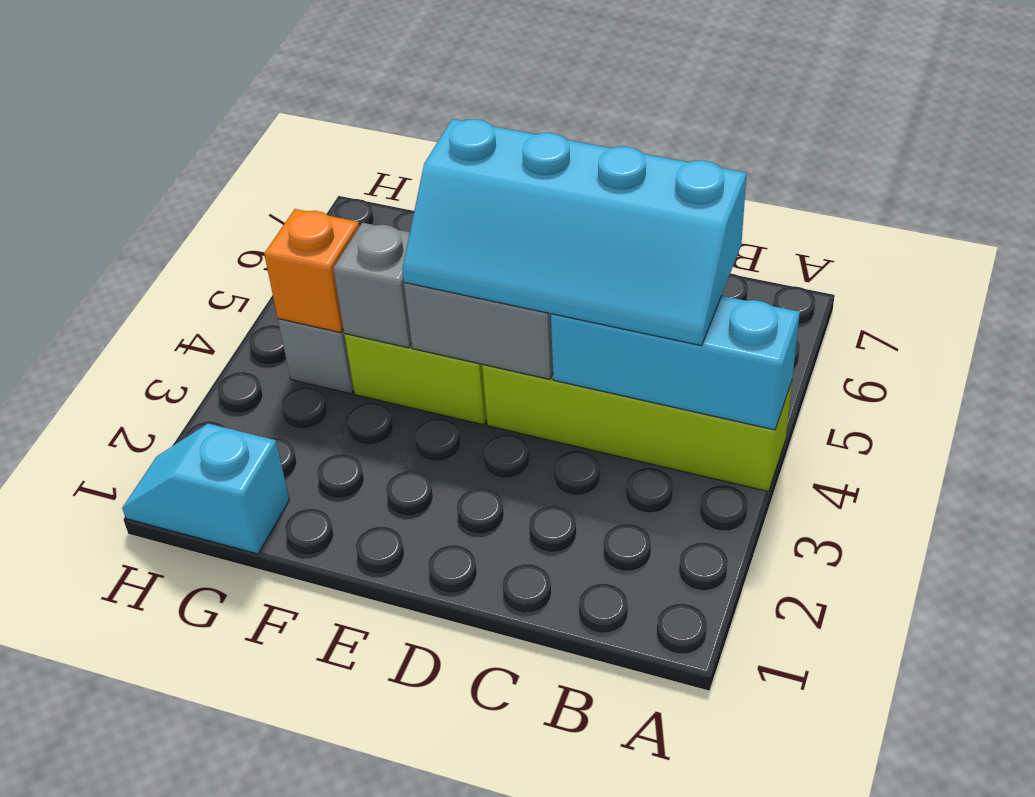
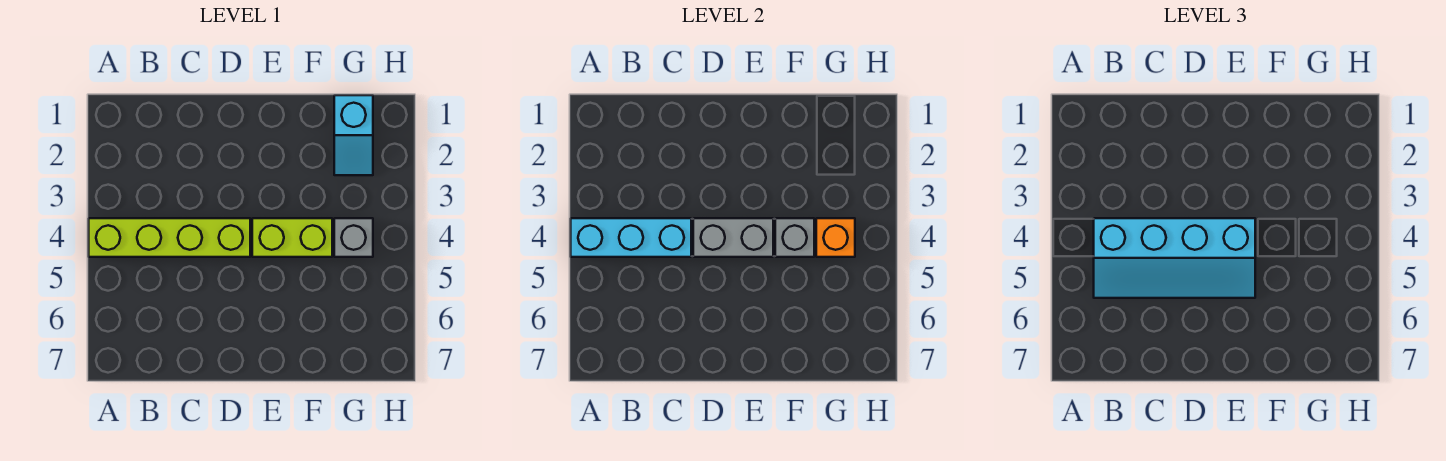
cyan slope B4:E5 level 3 top 5 -> cyan slope B4:E5 level 3 top 4
cyan slope G1:H1 level 1 top G -> cyan slope G1:G2 level 1 top 1

